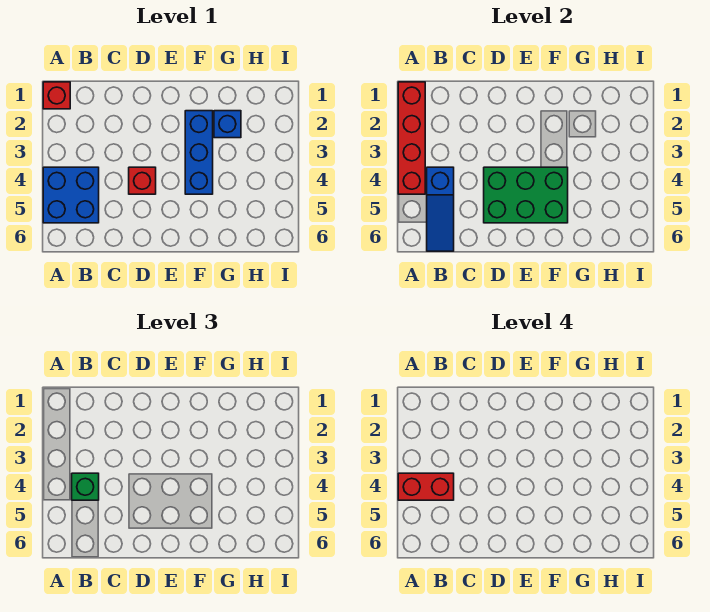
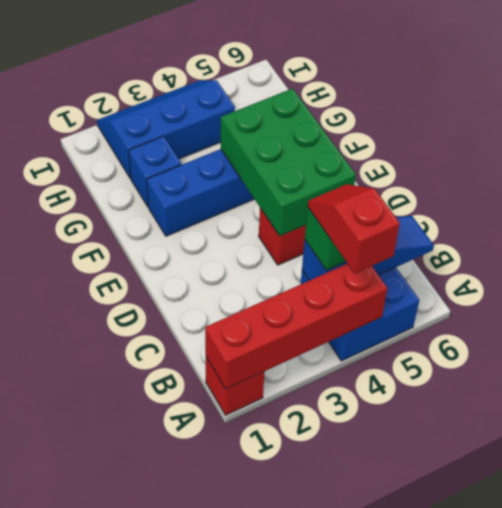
red brick A4:B4 level 4 -> red slope A4:B4 level 4 top A
none -> blue slope H2:I4 level 1 top H

